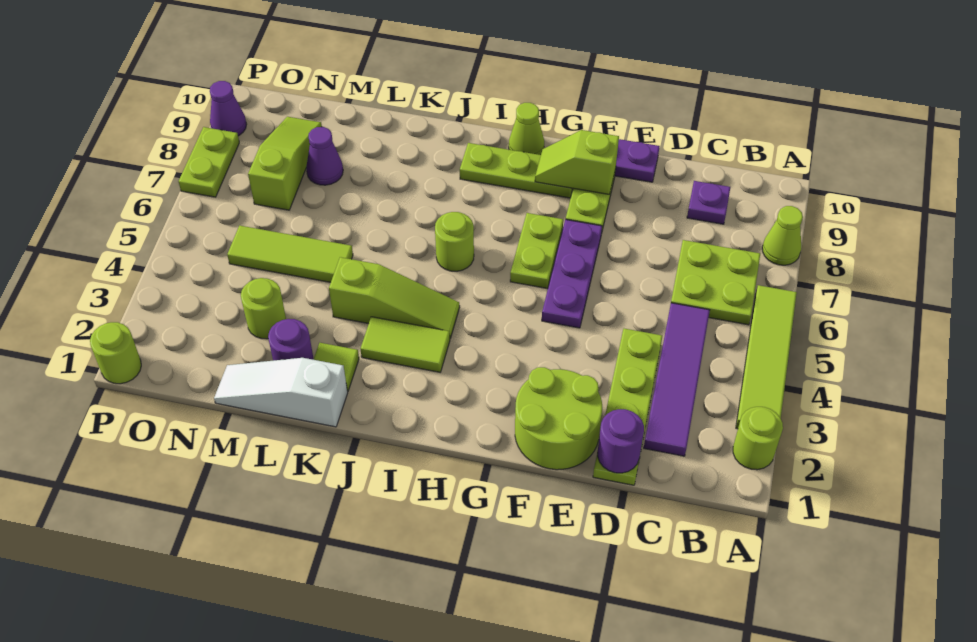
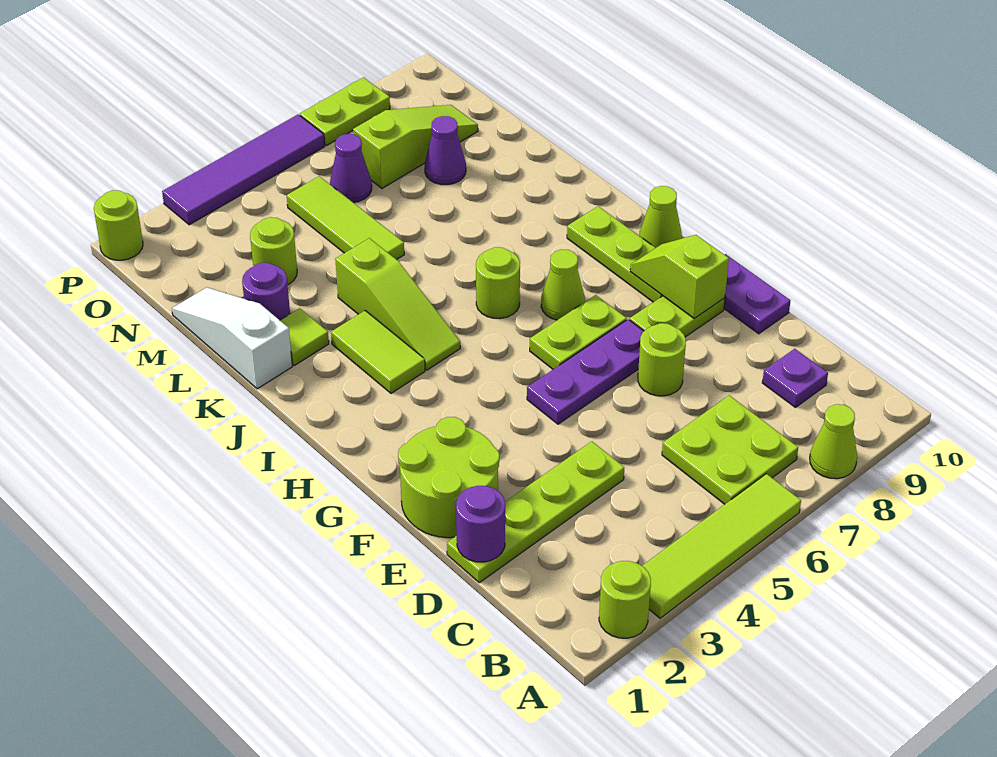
purple tile C2:C5 level 1 -> purple tile P3:P6 level 1
none -> lime round brick E7 level 1
none -> lime cone H7 level 1
purple cone P9 level 1 -> purple cone N6 level 1

